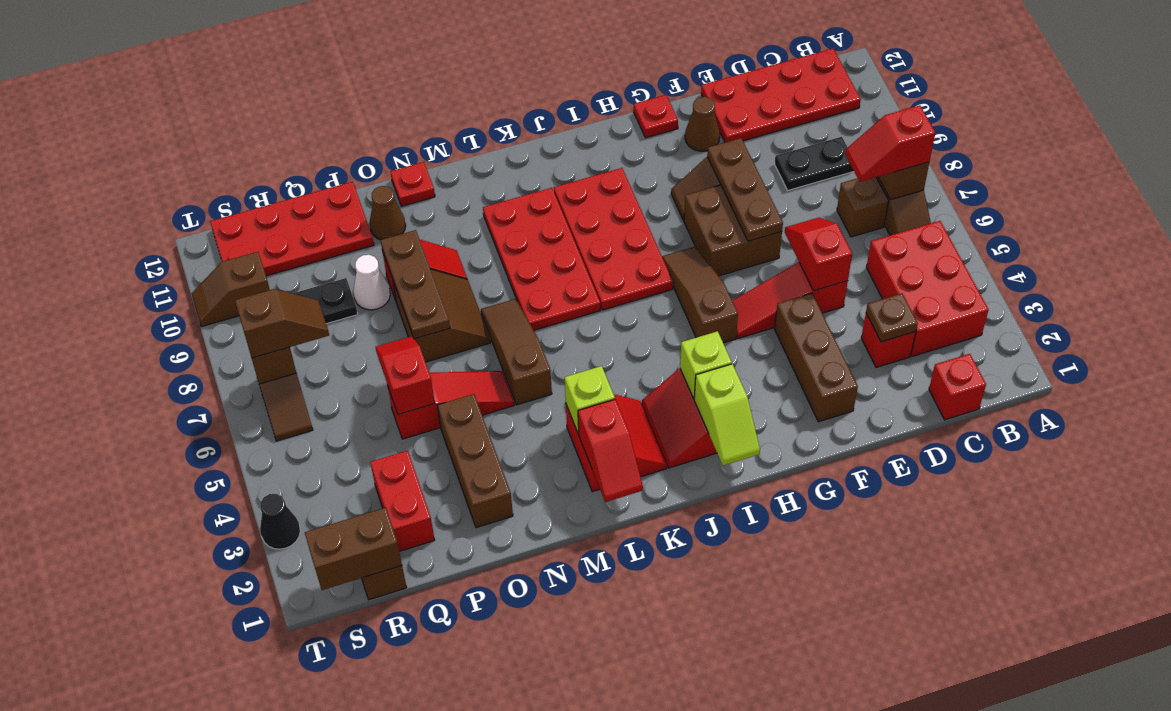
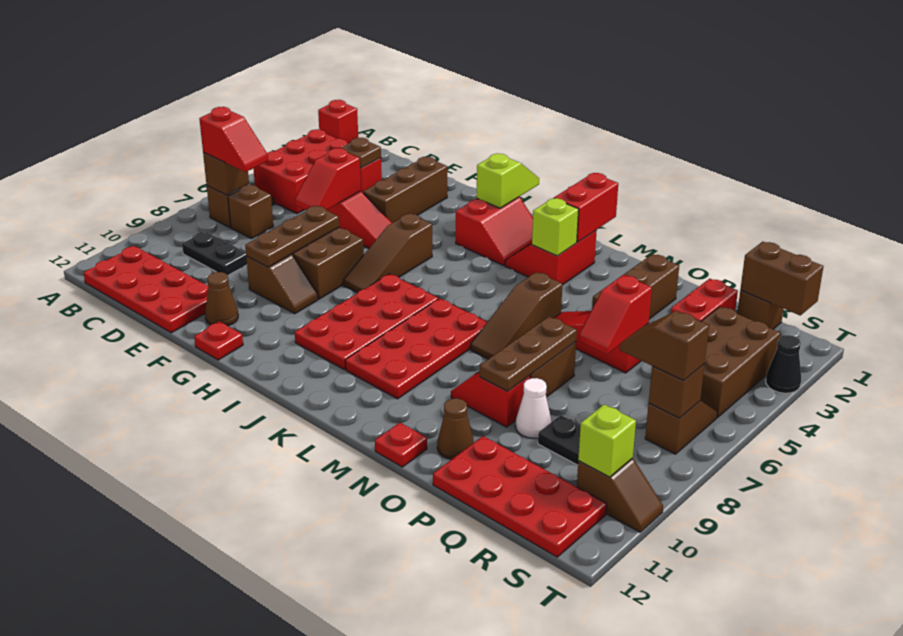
red brick C1 level 1 -> red brick A1 level 1
lime brick I3 level 2 -> lime brick S10 level 2
red slope L1:L2 level 2 top 2 -> red brick L1:L2 level 2
none -> brown brick R3:S5 level 1

